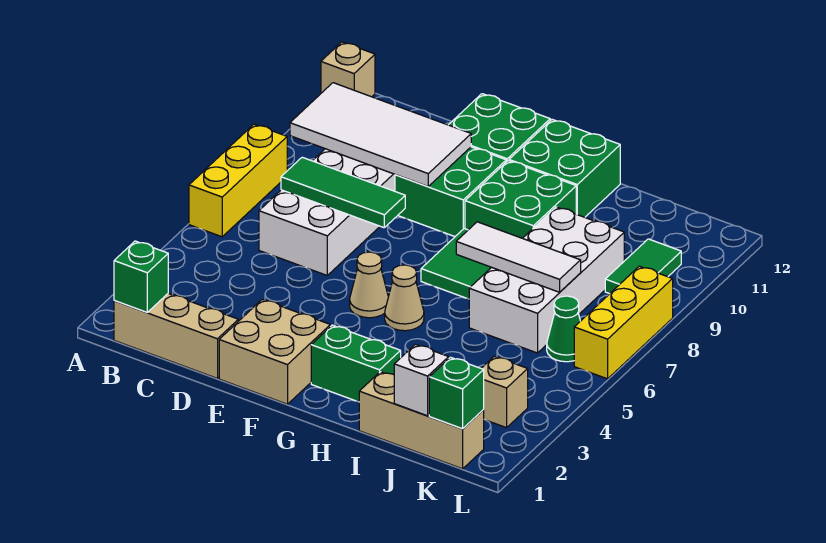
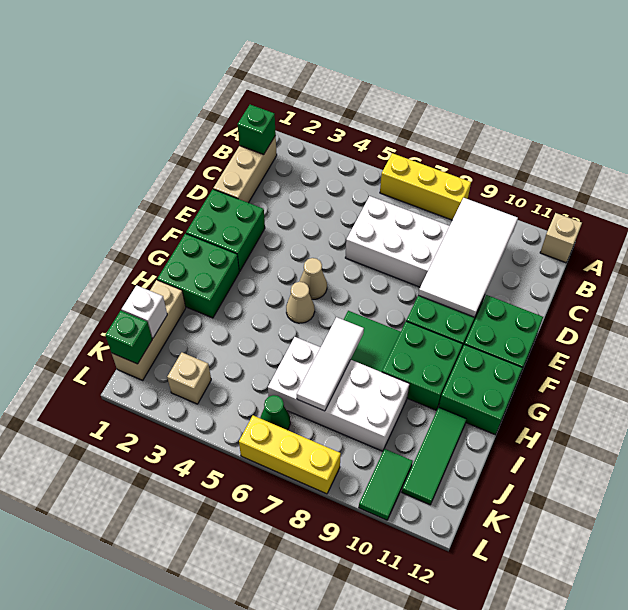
green tile C7:E7 level 2 -> green tile I11:K11 level 1
tan brick E1:F2 level 1 -> green brick E1:F2 level 1
green brick G2:H2 level 1 -> green brick G1:H2 level 1
green tile K9:K10 level 1 -> green tile K10:L10 level 1

